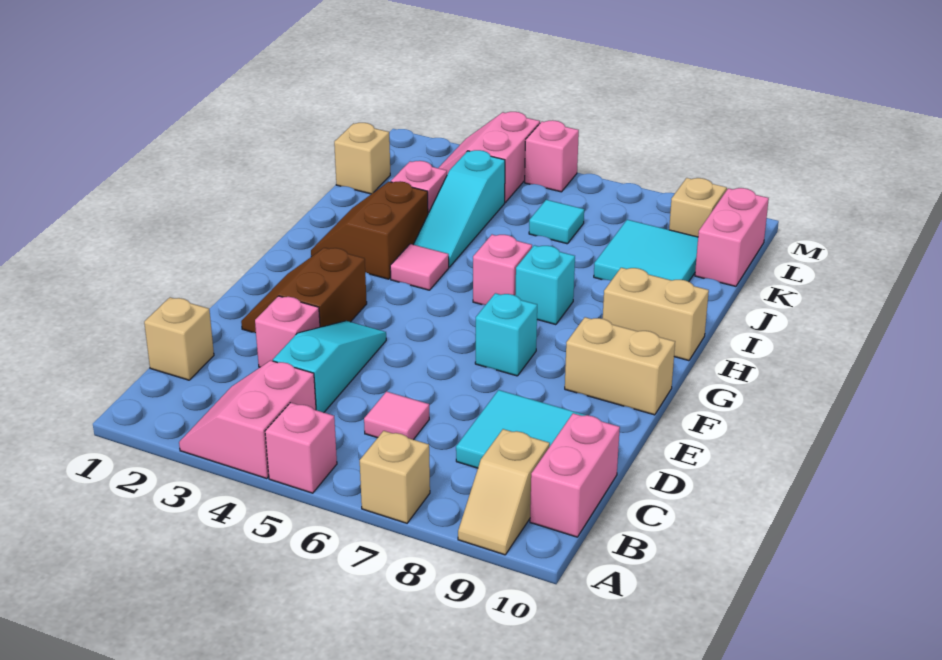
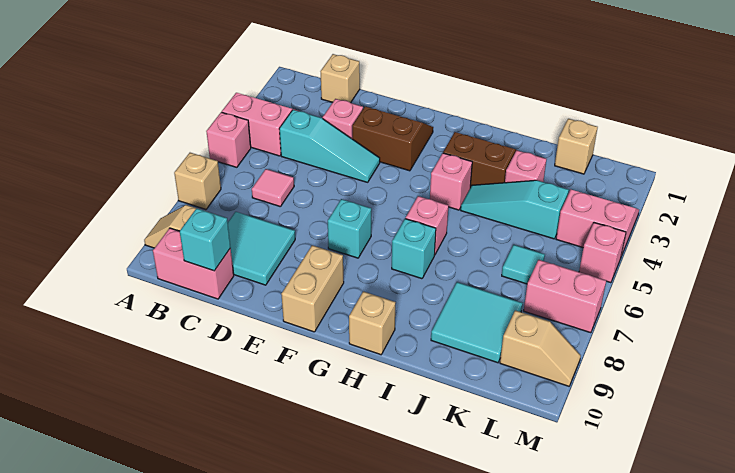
none -> cyan brick C10 level 2
pink tile H4 level 1 -> pink brick H4 level 1
tan brick H9:H10 level 1 -> tan brick H10 level 1
pink brick K10:L10 level 1 -> pink brick L7:M7 level 1

